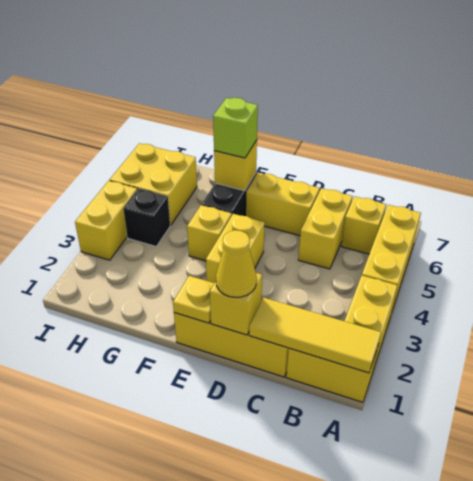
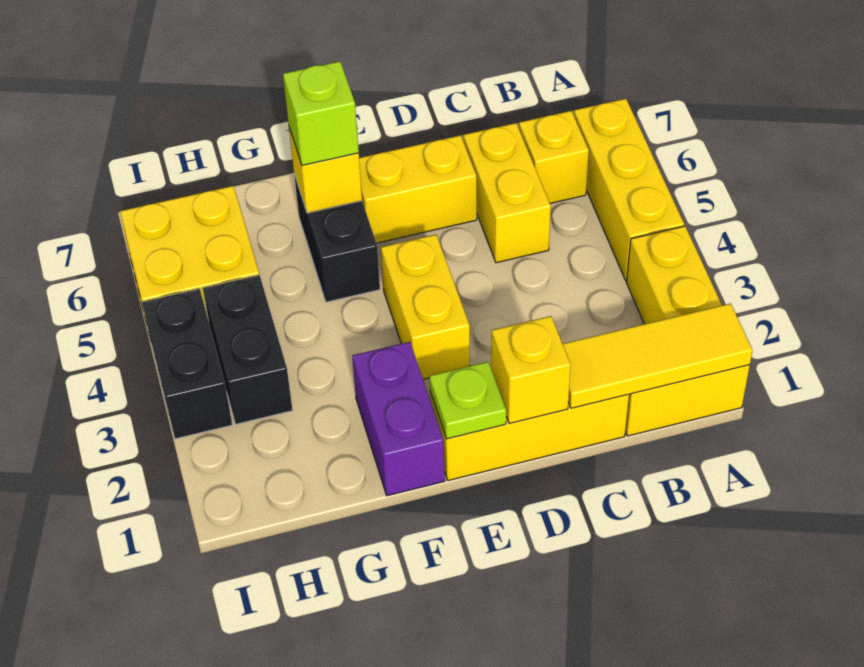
yellow cone D1 level 3 -> none
yellow plate E1 level 2 -> lime plate E1 level 2
none -> purple brick F1:F2 level 1
yellow brick F4 level 1 -> none
black brick H4 level 1 -> black brick H3:H4 level 1
yellow brick I3:I4 level 1 -> black brick I3:I4 level 1

